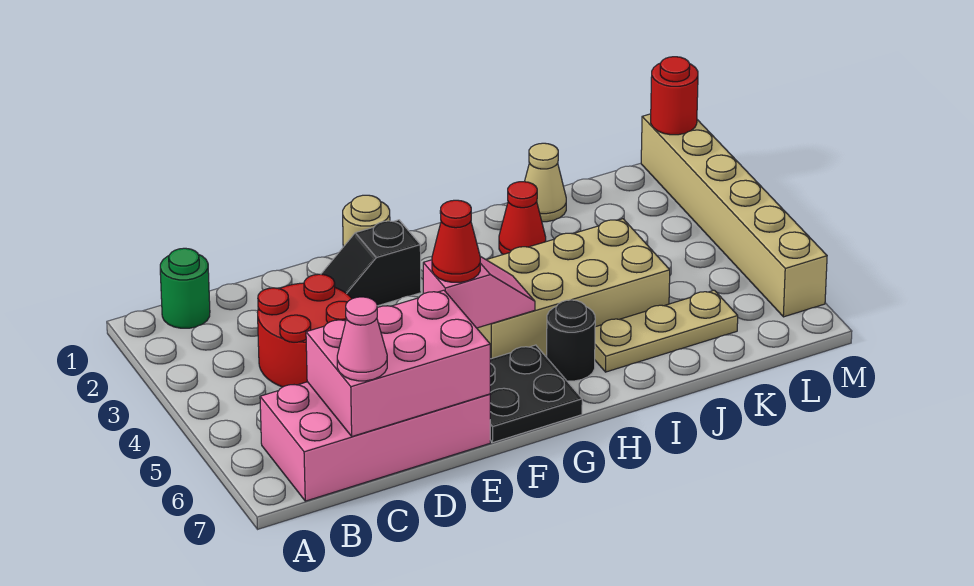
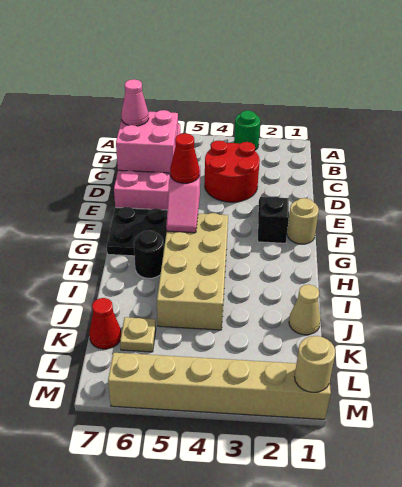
green round brick B1 level 1 -> green round brick A3 level 1
pink brick C6:E7 level 2 -> pink brick C6:D7 level 2
red cone I2 level 1 -> red cone K7 level 1
tan plate I6:K6 level 1 -> tan plate K6 level 1
red round brick M1 level 2 -> tan round brick M1 level 2

